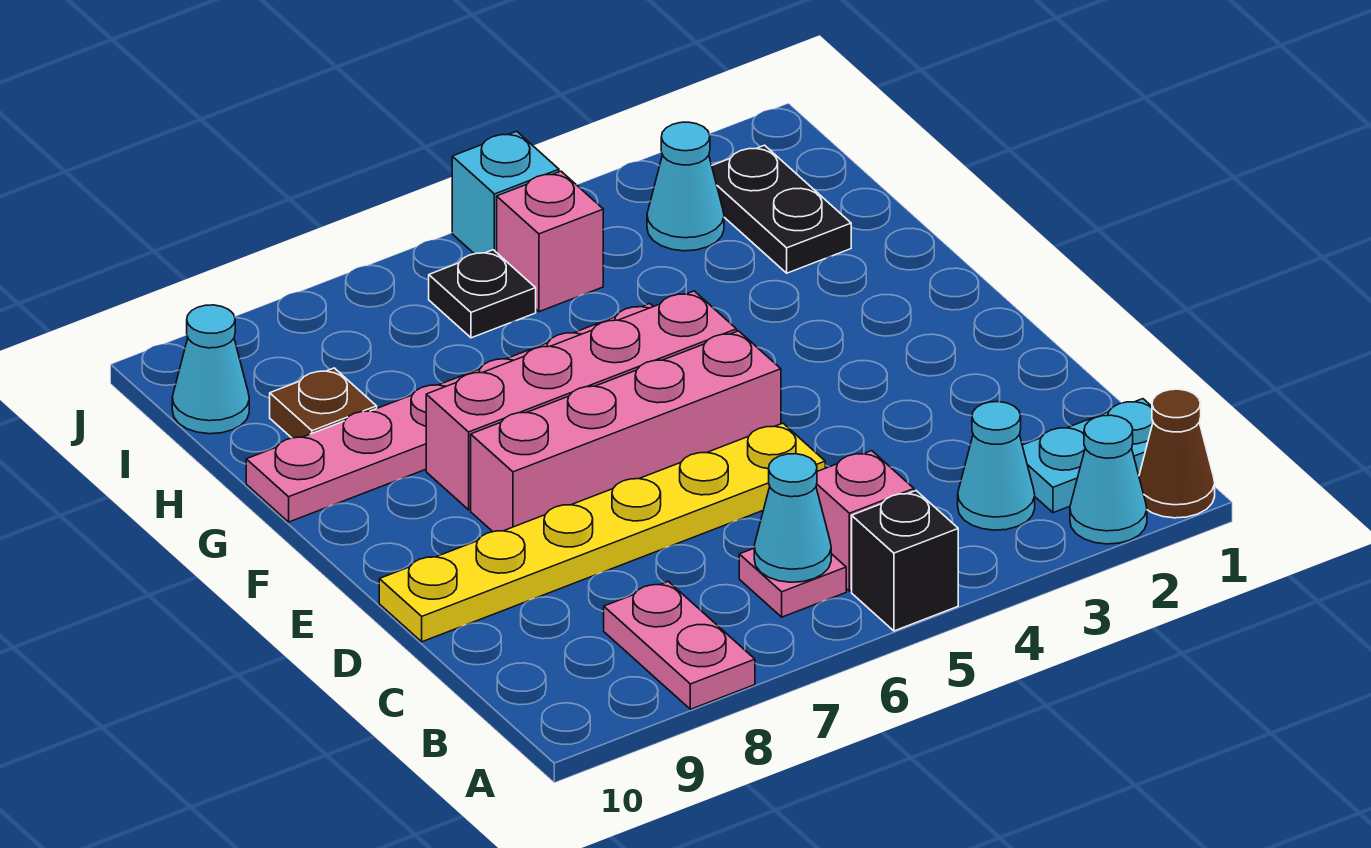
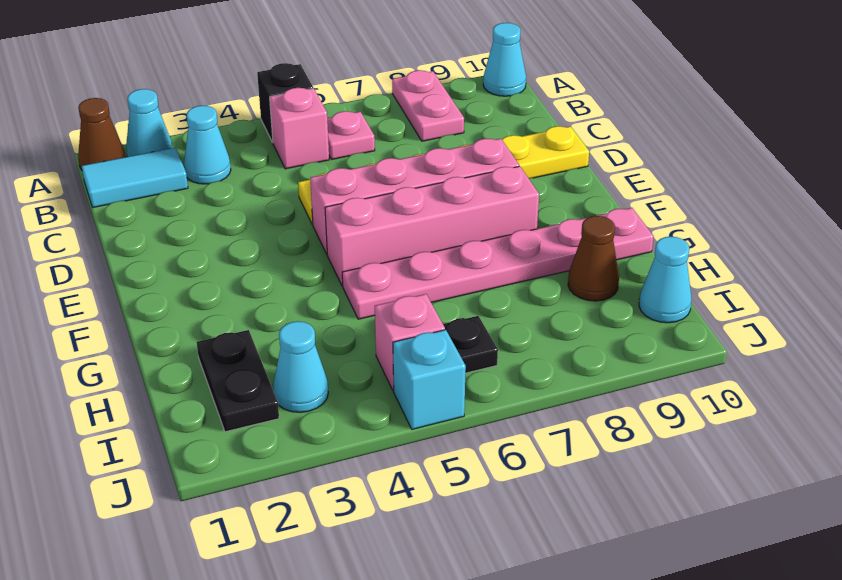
cyan plate B1:B2 level 1 -> cyan tile B1:B2 level 1
cyan cone B6 level 2 -> cyan cone A10 level 1
brown plate H9 level 1 -> brown cone H9 level 1

